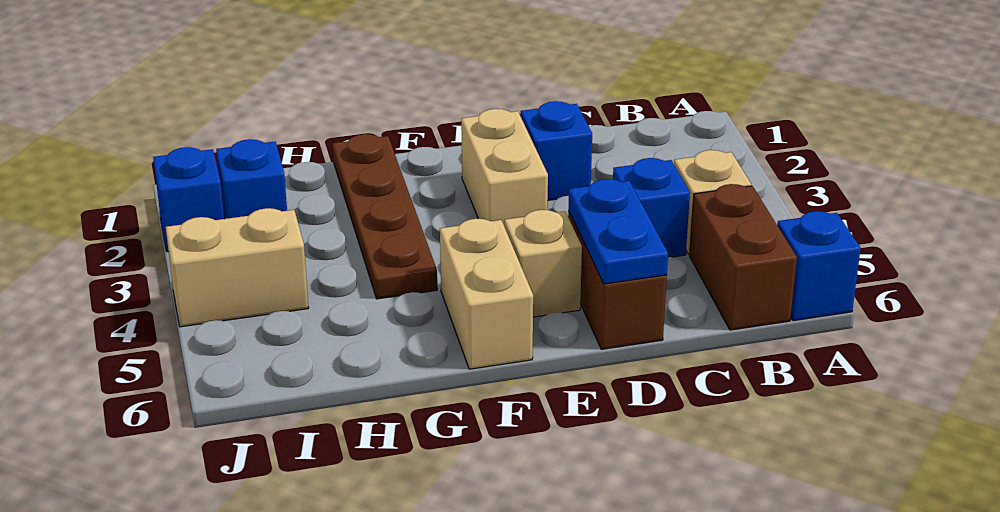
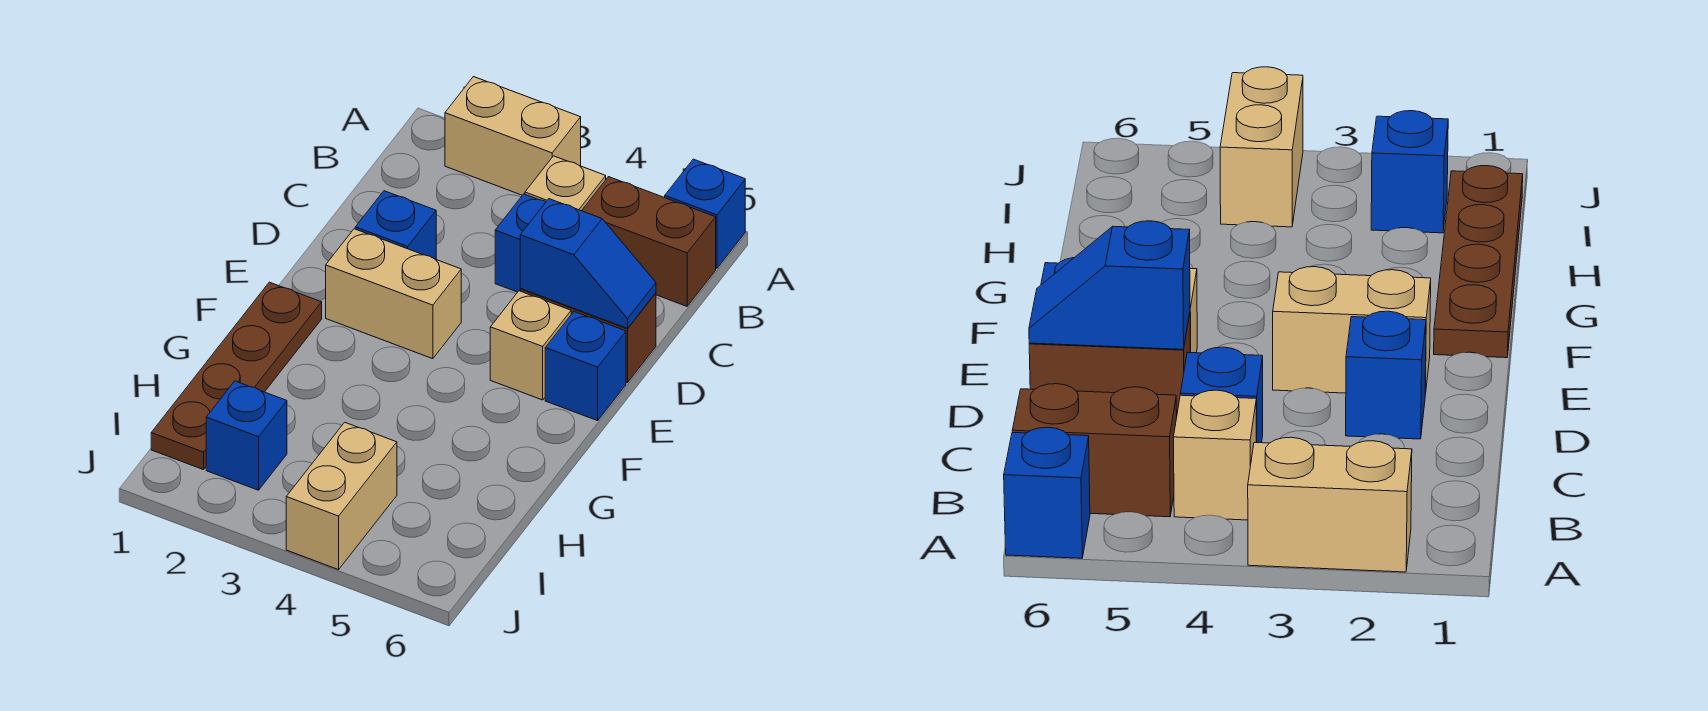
blue plate D5:D6 level 2 -> blue slope D5:D6 level 2 top 5
tan brick F5:F6 level 1 -> tan brick A2:A3 level 1
brown plate G1:G4 level 1 -> brown plate F1:I1 level 1
blue brick J2 level 1 -> blue brick E6 level 1

